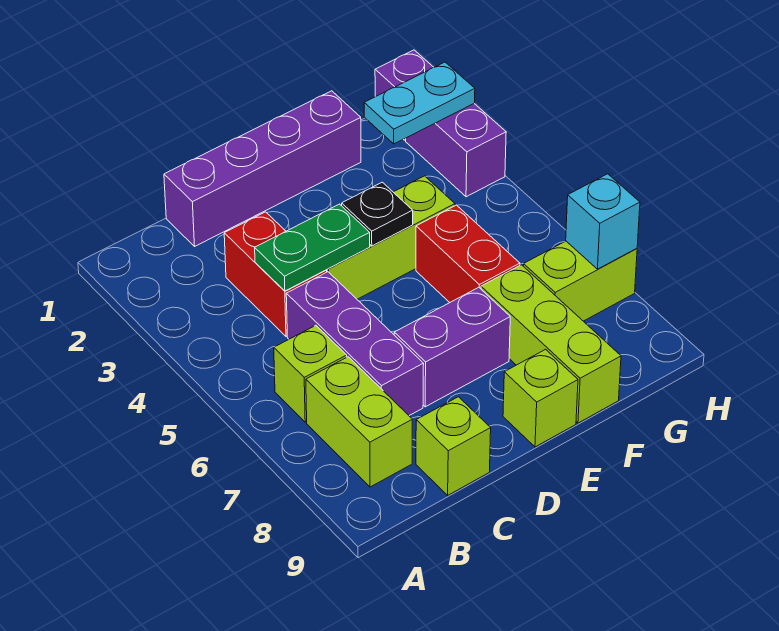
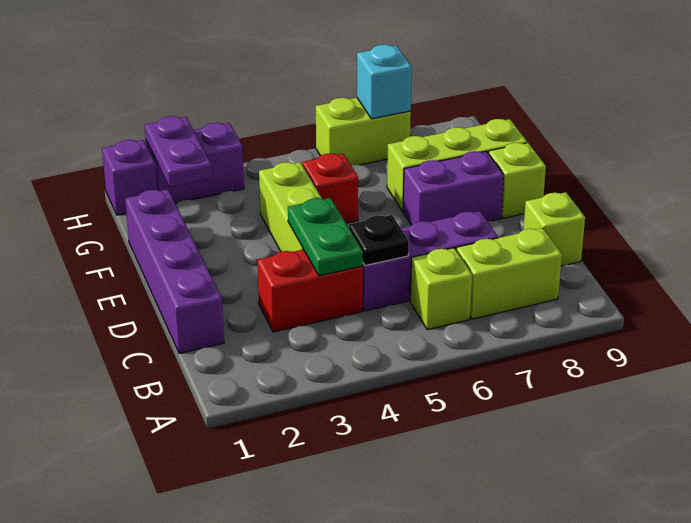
purple brick D7:E7 level 1 -> purple brick E7:E8 level 1
black plate E4 level 2 -> black plate C5 level 2
red brick F5:F6 level 1 -> red brick F5 level 1
cyan plate G2:H2 level 2 -> purple plate G2:H2 level 2
lime brick G7:H7 level 1 -> lime brick H6:H7 level 1

